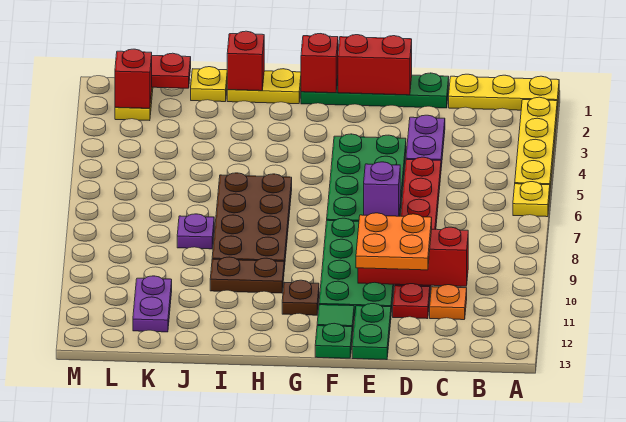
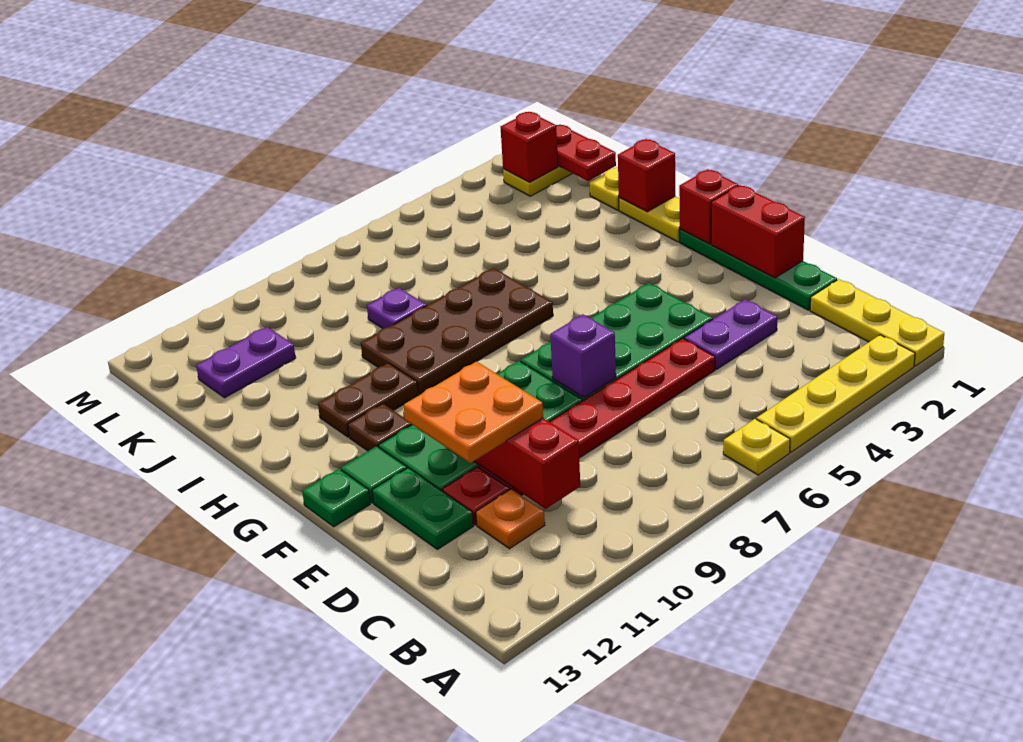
green plate E12:E13 level 1 -> green plate D12:E12 level 1
brown plate H10:I10 level 1 -> brown plate H10:H11 level 1

